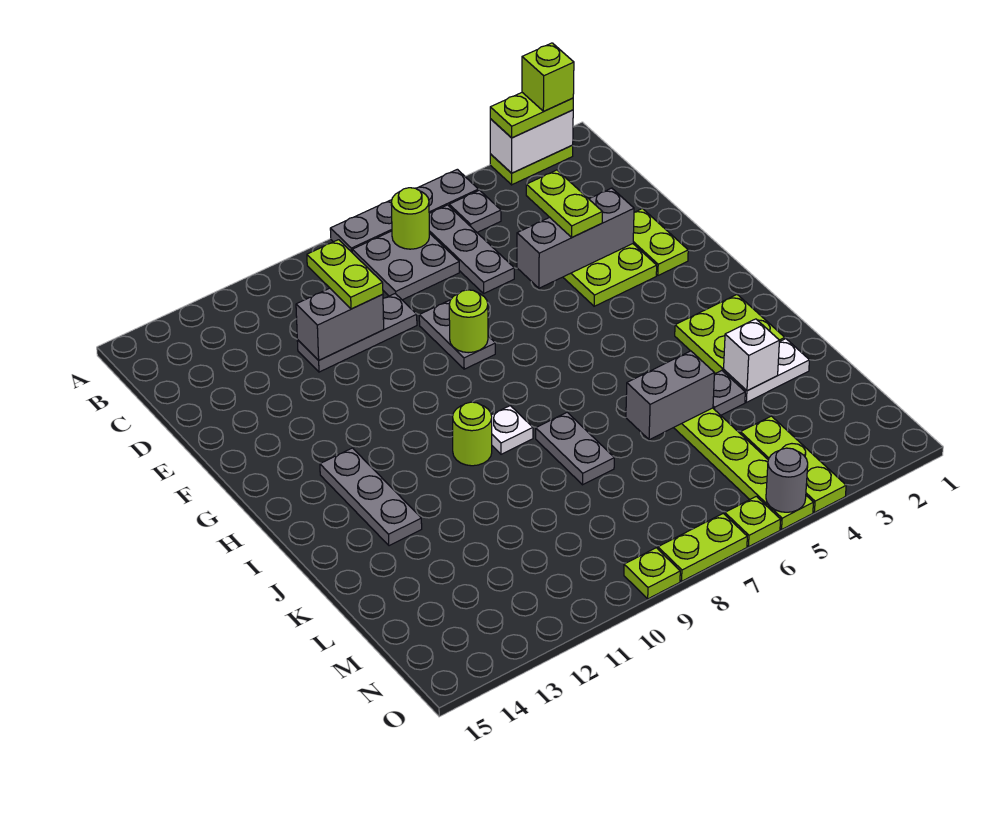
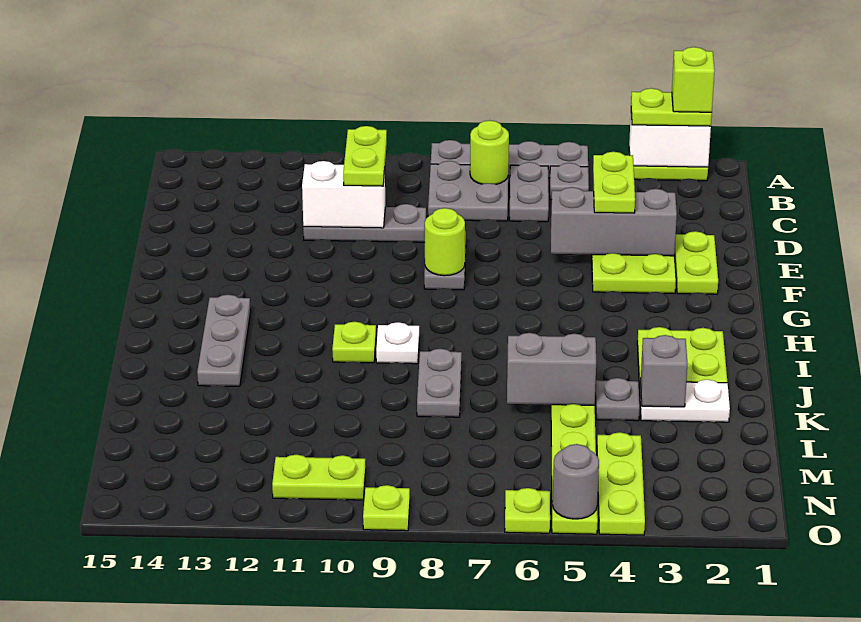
grey plate B6:D6 level 1 -> grey plate B6:C6 level 1
grey brick D10:D11 level 2 -> white brick D10:D11 level 2
lime round brick I10 level 1 -> lime plate I10 level 1
white brick K3 level 2 -> grey brick K3 level 2
lime plate O7:O8 level 1 -> lime plate N10:N11 level 1

